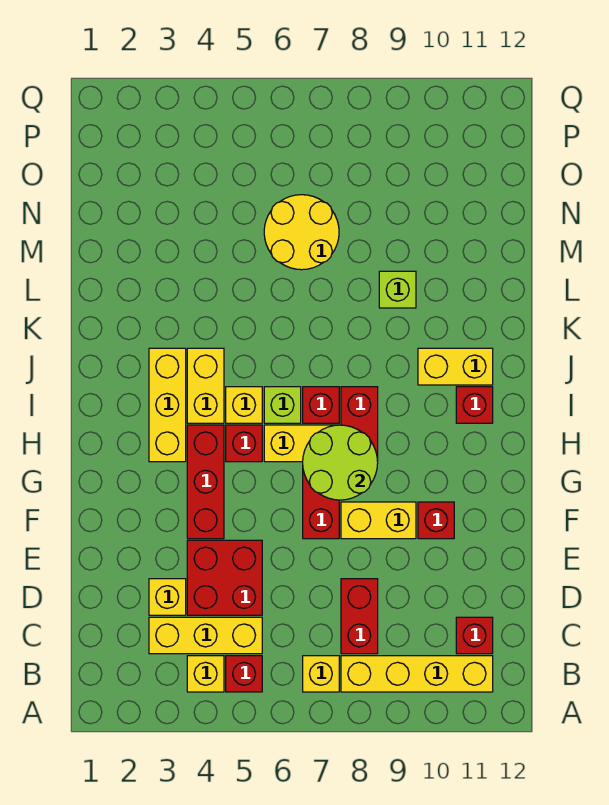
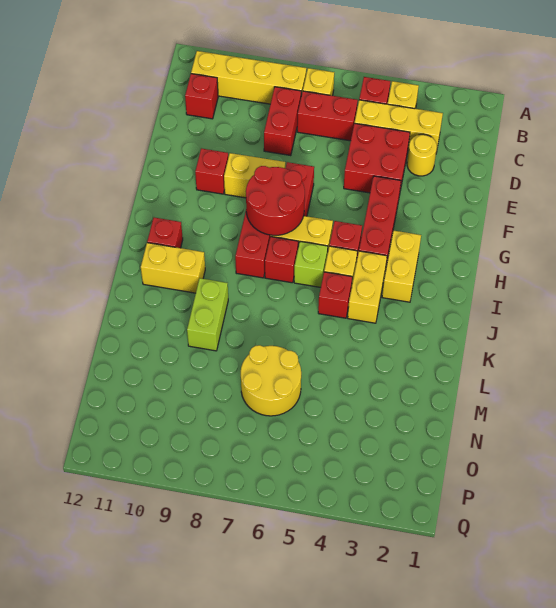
none -> red brick C6:C7 level 1
yellow brick D3 level 1 -> yellow round brick D3 level 1
lime round brick G7:H8 level 2 -> red round brick G7:H8 level 2
yellow brick H3:J3 level 1 -> yellow brick H3:I3 level 1
none -> red brick J5 level 1
lime brick L9 level 1 -> lime brick K9:L9 level 1

